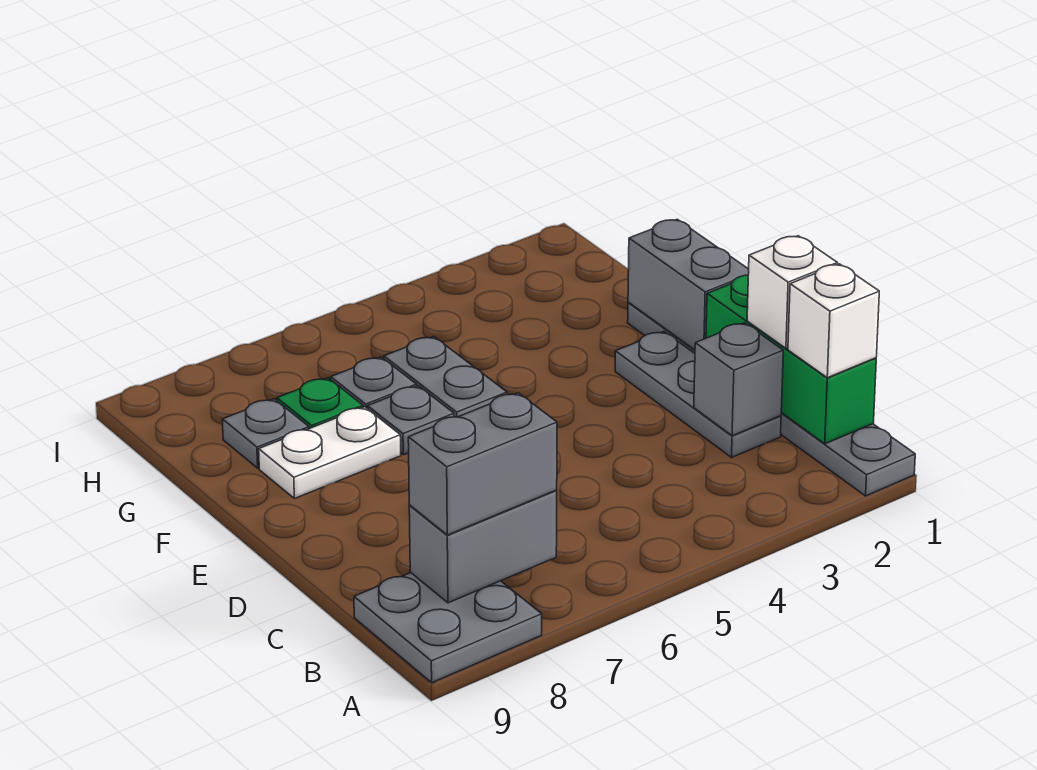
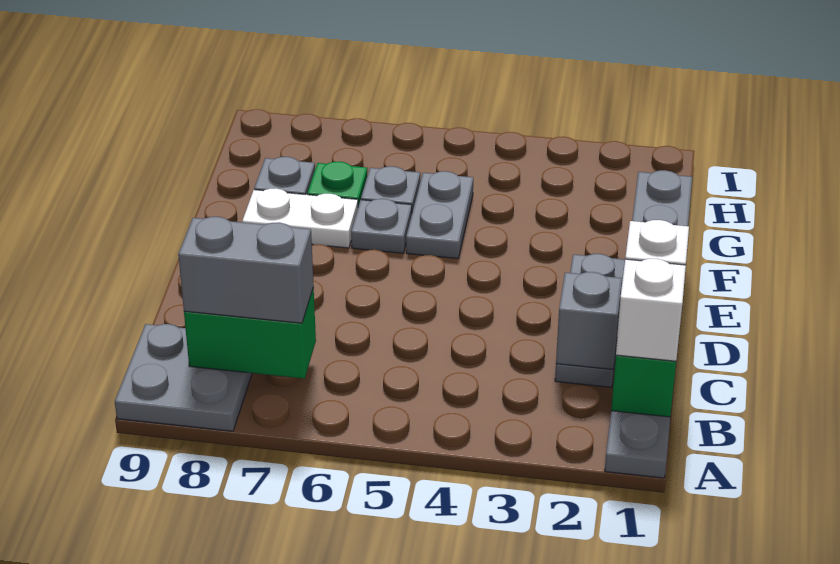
grey brick B7:B8 level 2 -> green brick B7:B8 level 2

